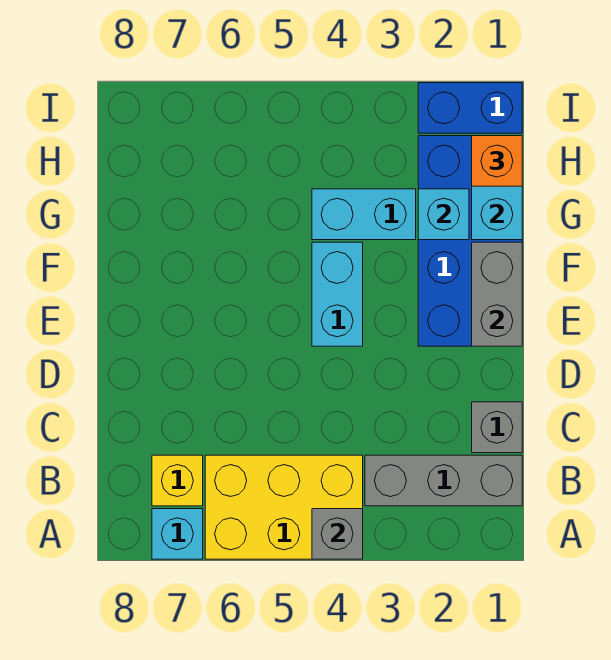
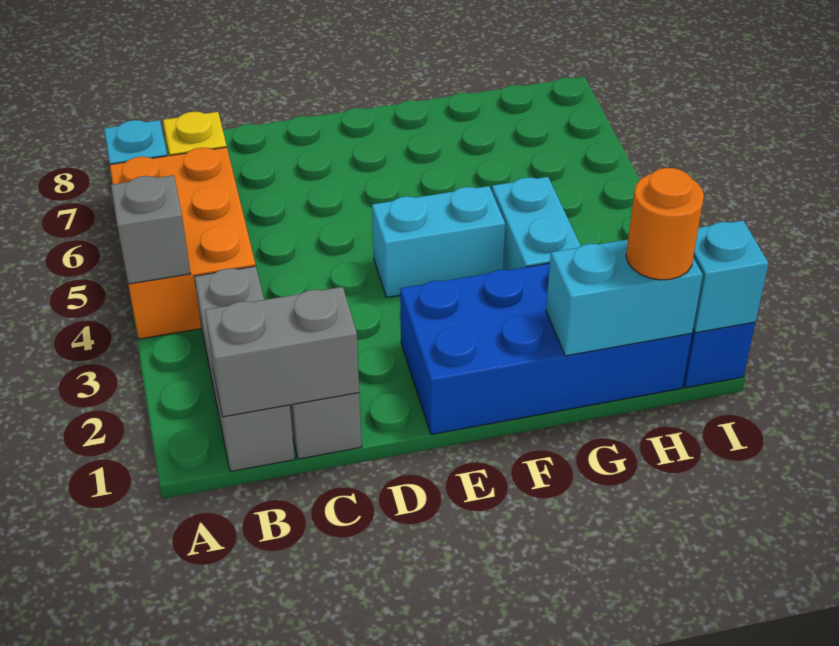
yellow brick A4:B6 level 1 -> orange brick A4:B6 level 1
grey brick E1:F1 level 2 -> grey brick B1:C1 level 2
cyan brick G2 level 2 -> cyan brick I1 level 2
orange brick H1 level 3 -> orange round brick H1 level 3

